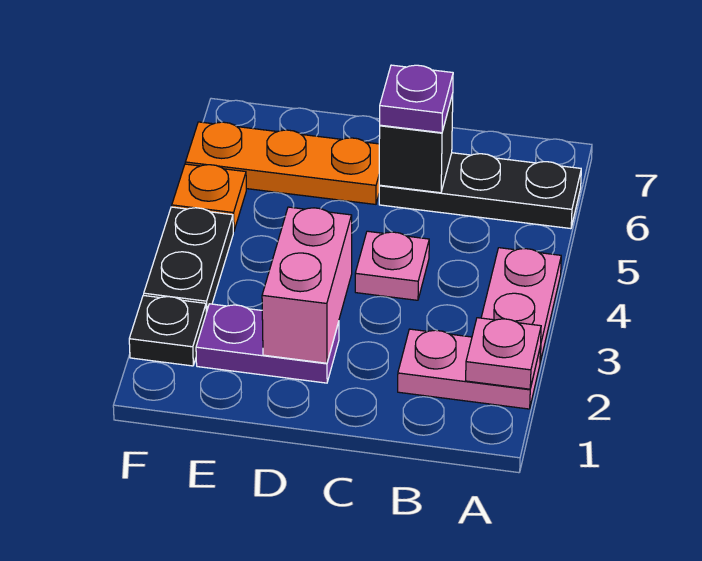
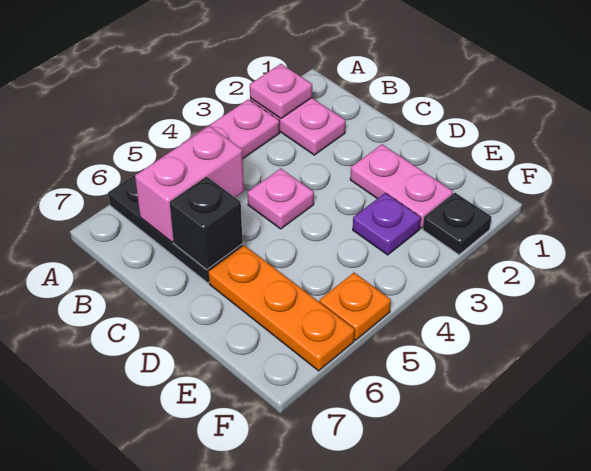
purple plate C6 level 3 -> purple plate E3 level 1
purple plate D2:E2 level 1 -> pink plate D2:E2 level 1
pink brick D2:D3 level 2 -> pink brick B5:B6 level 2
black plate F3:F4 level 1 -> none

